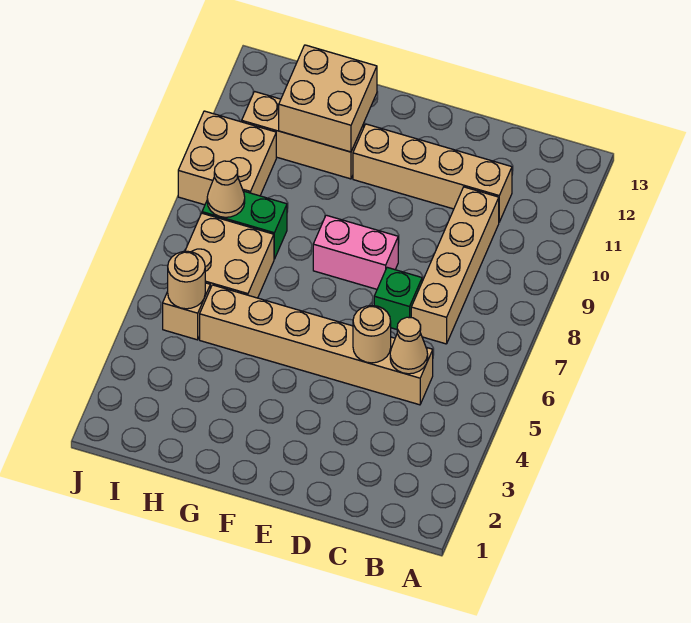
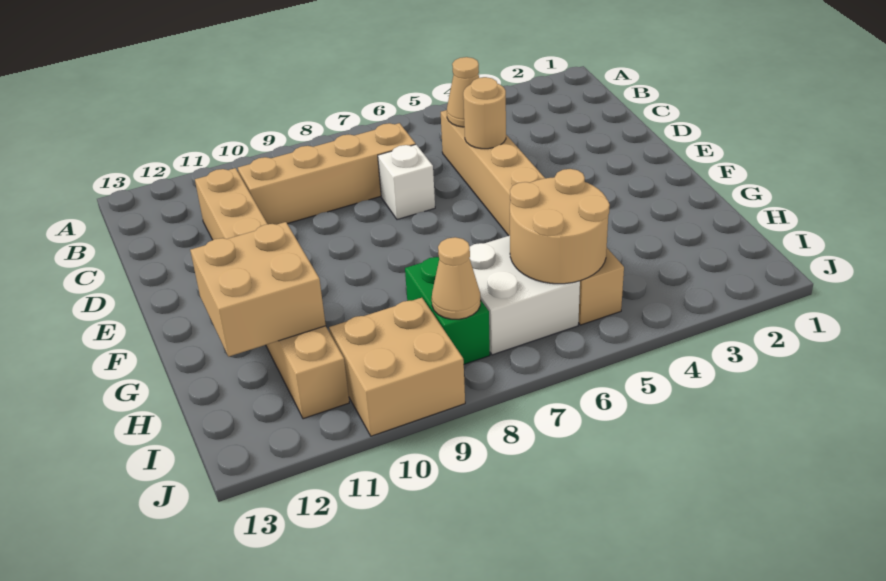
green brick D7 level 1 -> white brick D7 level 1
pink brick E8:F8 level 1 -> none
tan brick H6:I7 level 1 -> white brick H6:I7 level 1
tan round brick I5 level 2 -> tan round brick H5:I6 level 2

